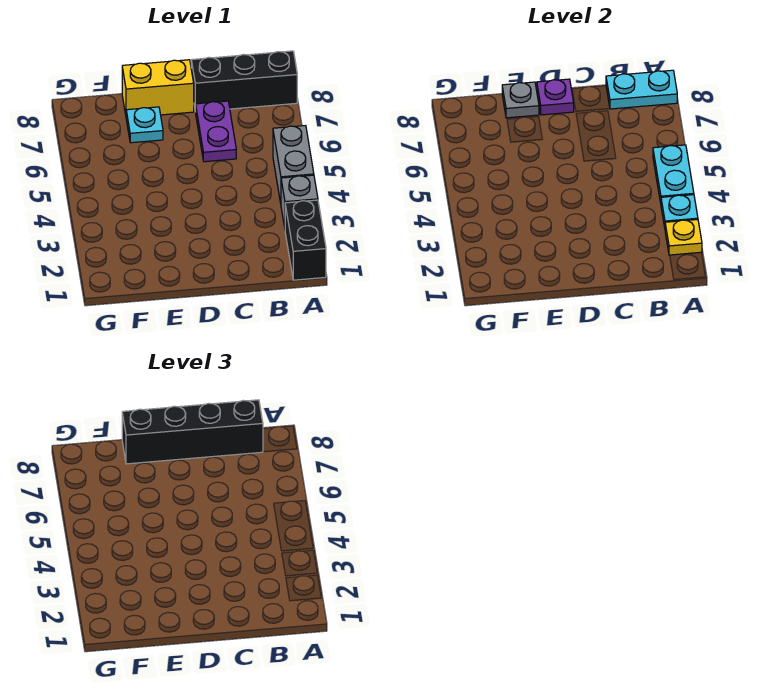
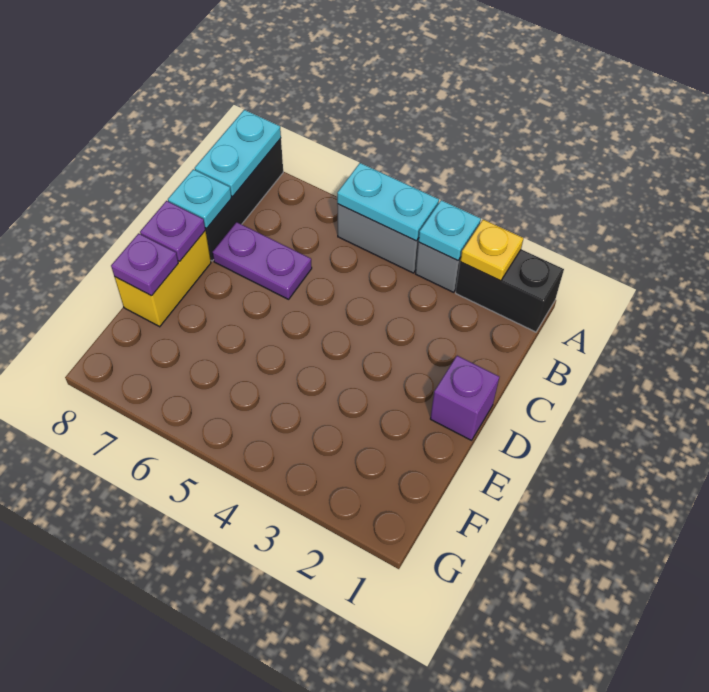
black brick B8:E8 level 3 -> none
none -> purple brick D1 level 1
cyan plate E7 level 1 -> cyan plate C8 level 2
grey plate E8 level 2 -> purple plate E8 level 2

